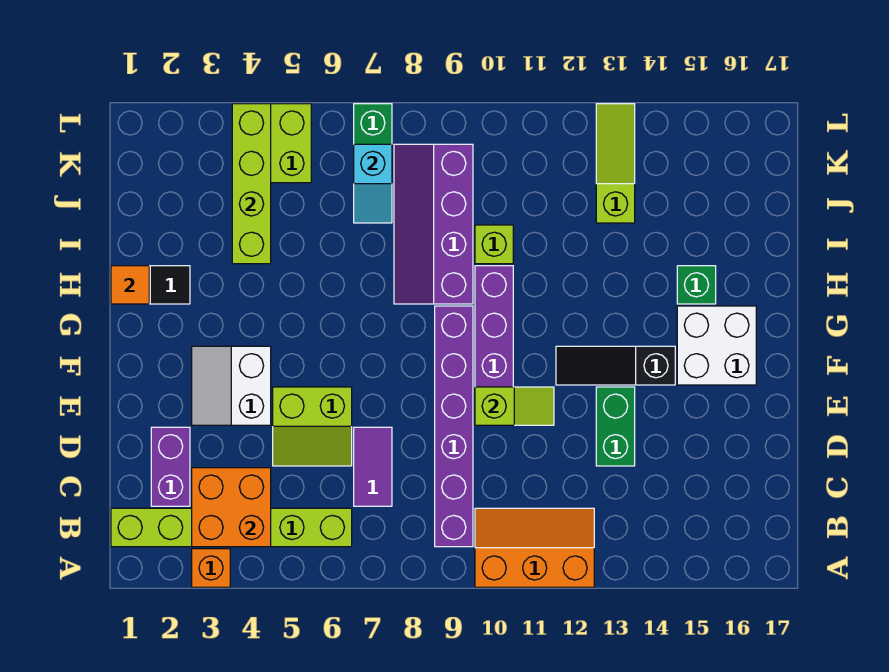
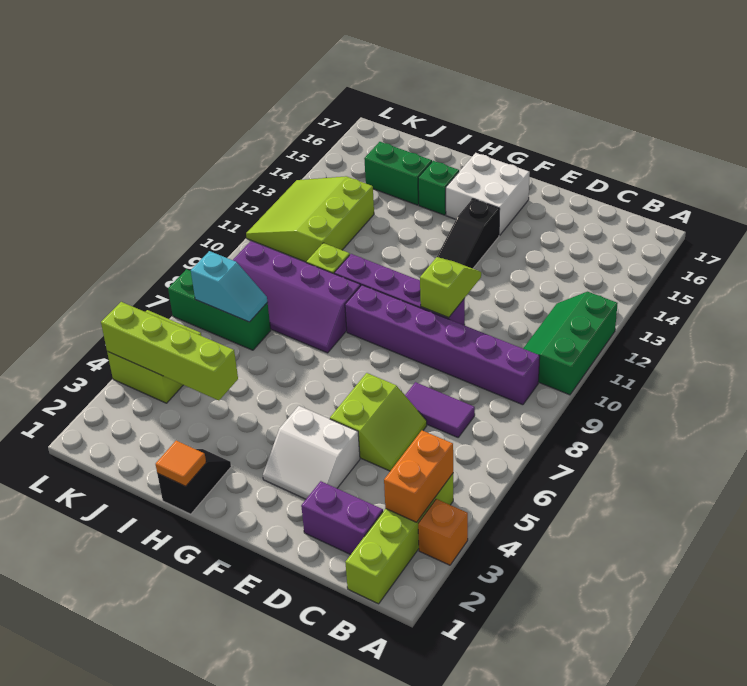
orange slope A10:B12 level 1 top A -> green slope A10:B12 level 1 top A
lime brick B1:B6 level 1 -> lime brick B1:B4 level 1
orange brick B3:C4 level 2 -> orange brick B3:B4 level 2
green brick D13:E13 level 1 -> green brick I15:J15 level 1
lime slope J13:L13 level 1 top J -> lime slope J11:L13 level 1 top J

